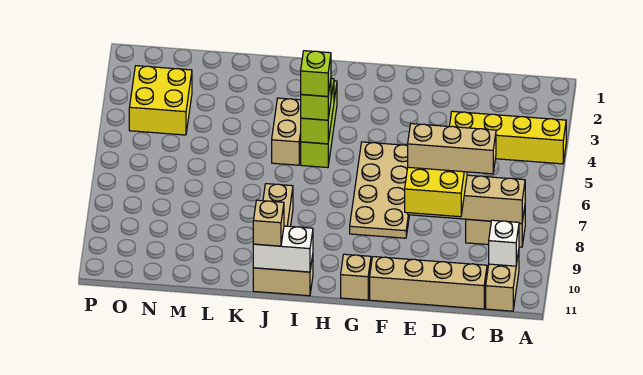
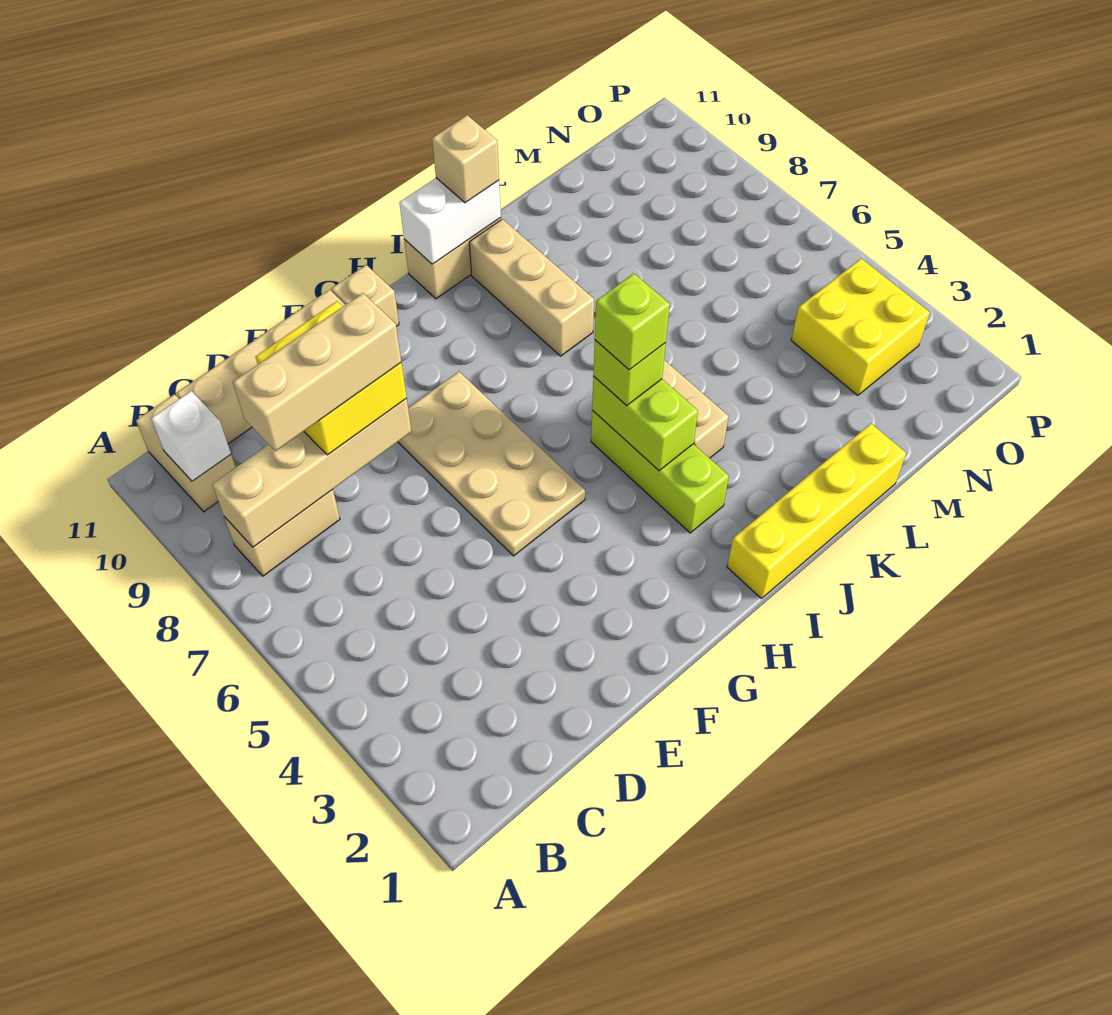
yellow brick A4:D4 level 1 -> yellow brick I1:L1 level 1

